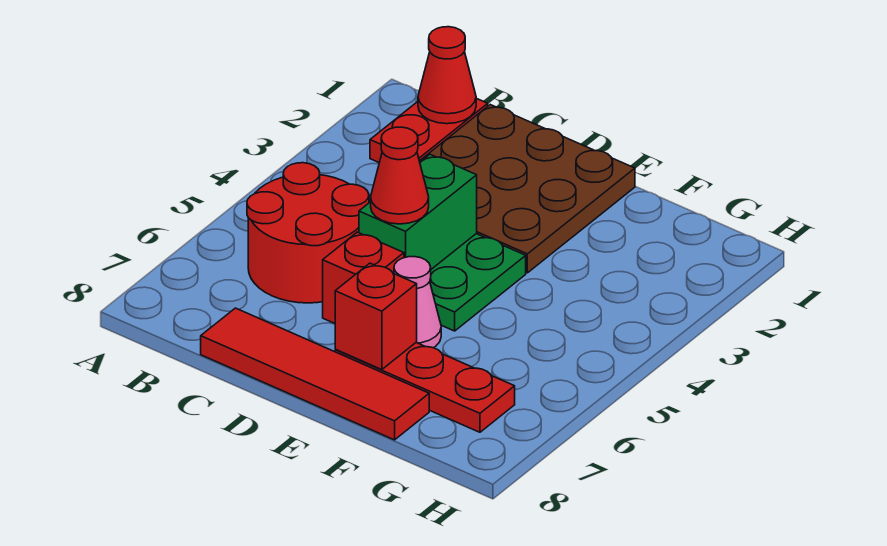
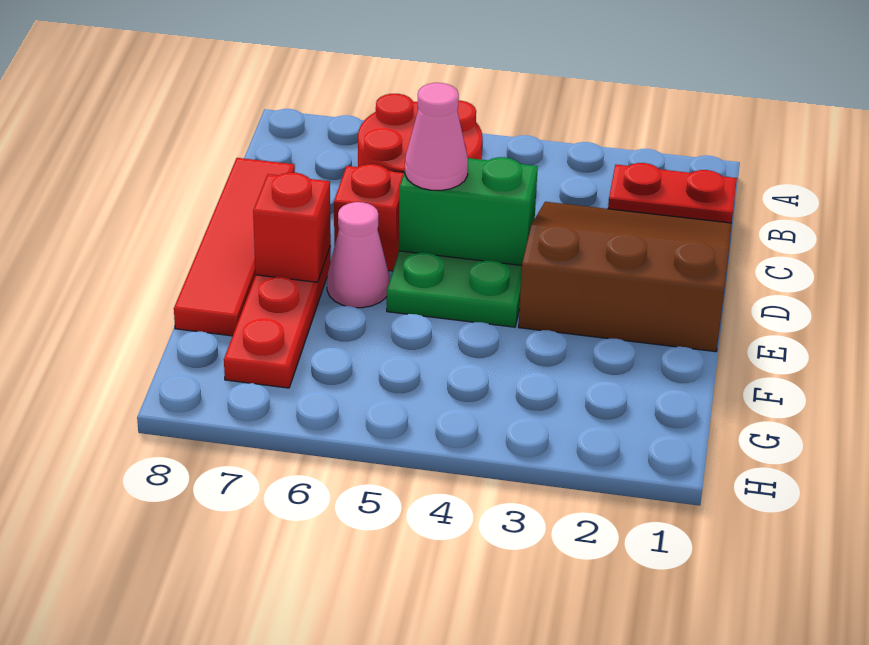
red cone B1 level 2 -> none
brown plate C1:E3 level 1 -> brown slope C1:E3 level 1 top E
red cone D5 level 3 -> pink cone D5 level 3

